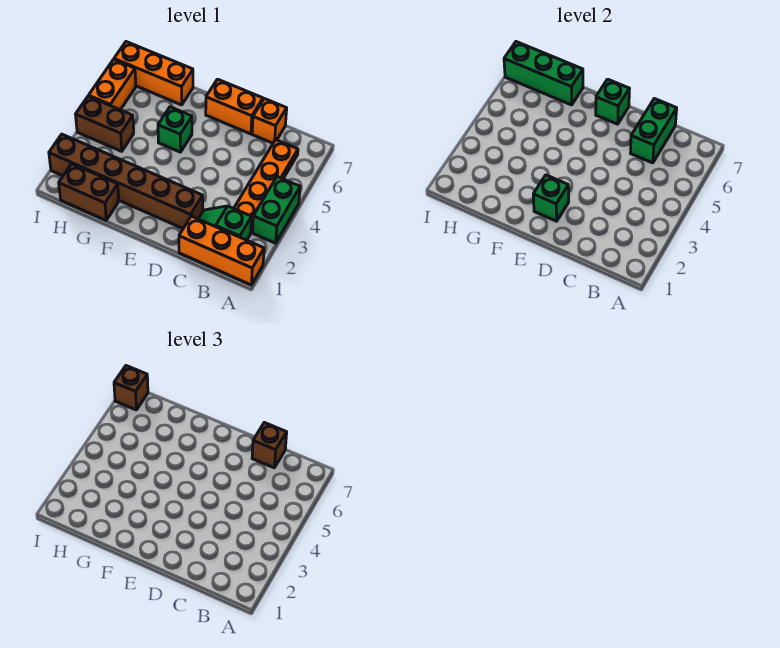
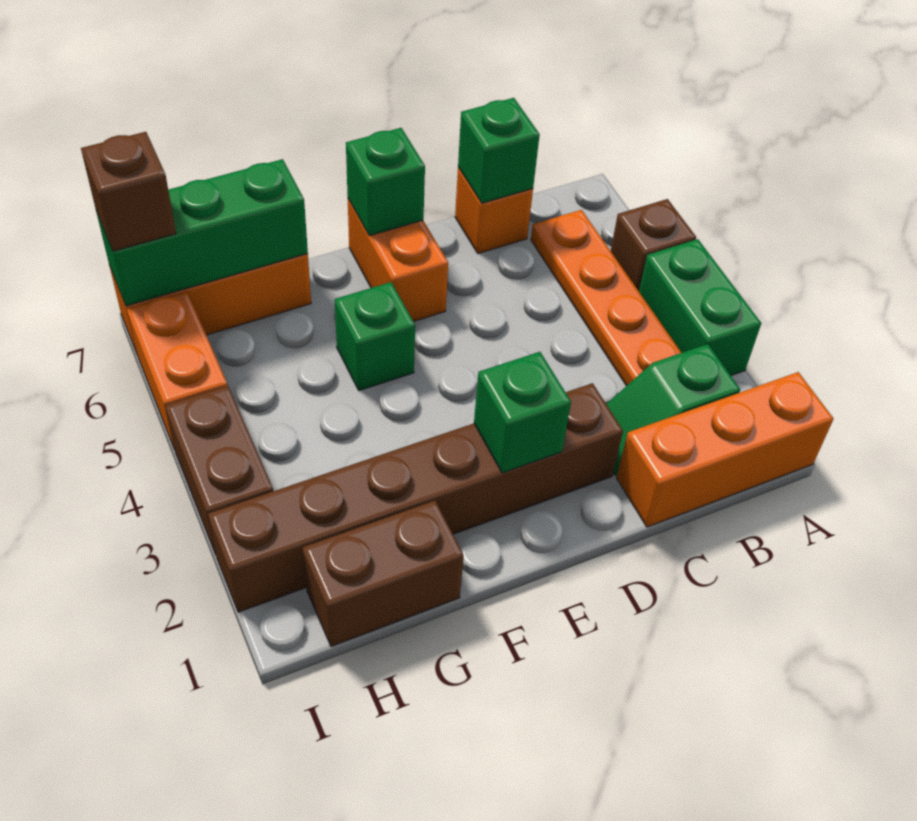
green brick C6:C7 level 2 -> green brick C7 level 2
brown brick C7 level 3 -> brown brick A5 level 1
orange brick D7:E7 level 1 -> orange brick E6:E7 level 1
brown brick H4:I4 level 1 -> brown brick I3:I4 level 1

